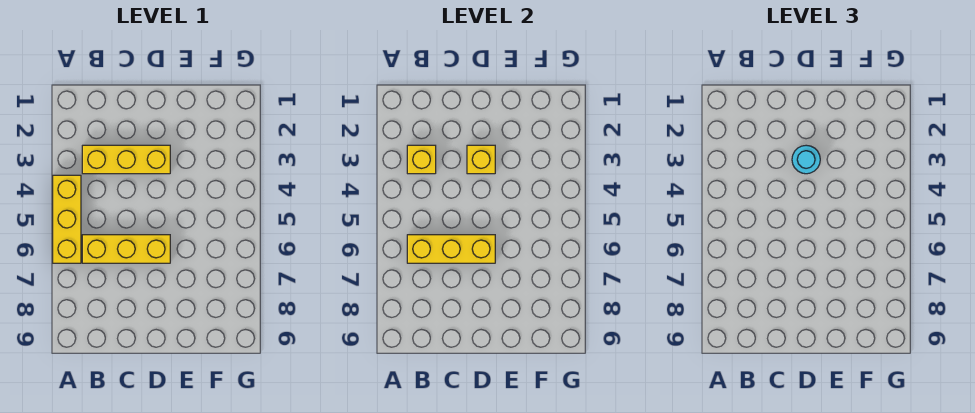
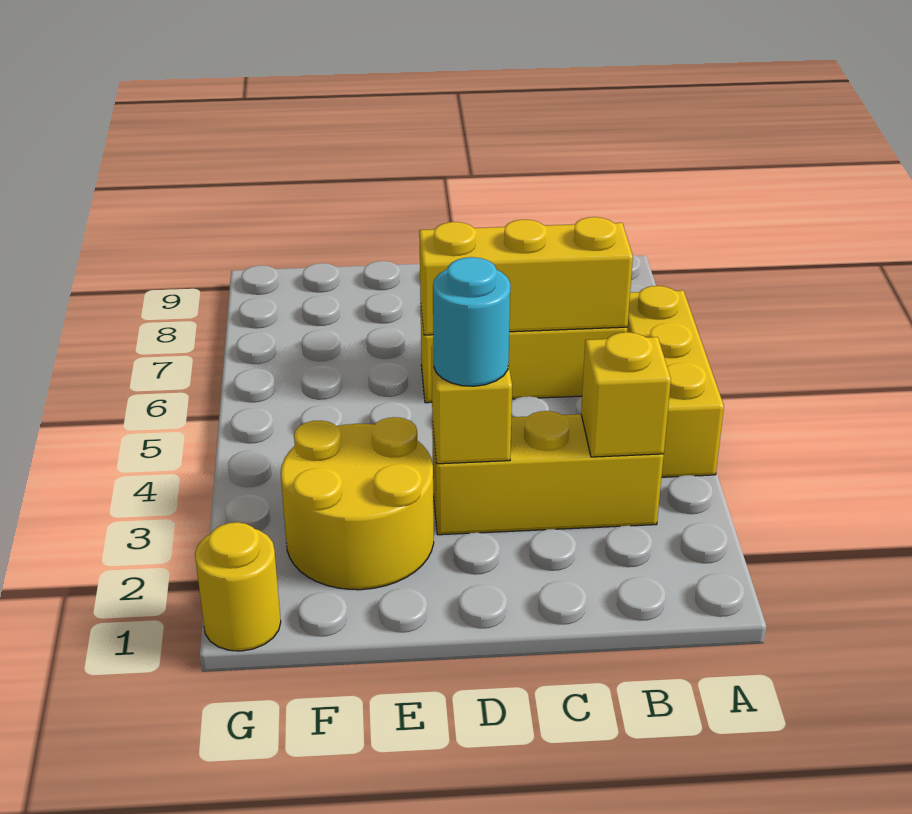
none -> yellow round brick E2:F3 level 1
none -> yellow round brick G1 level 1

